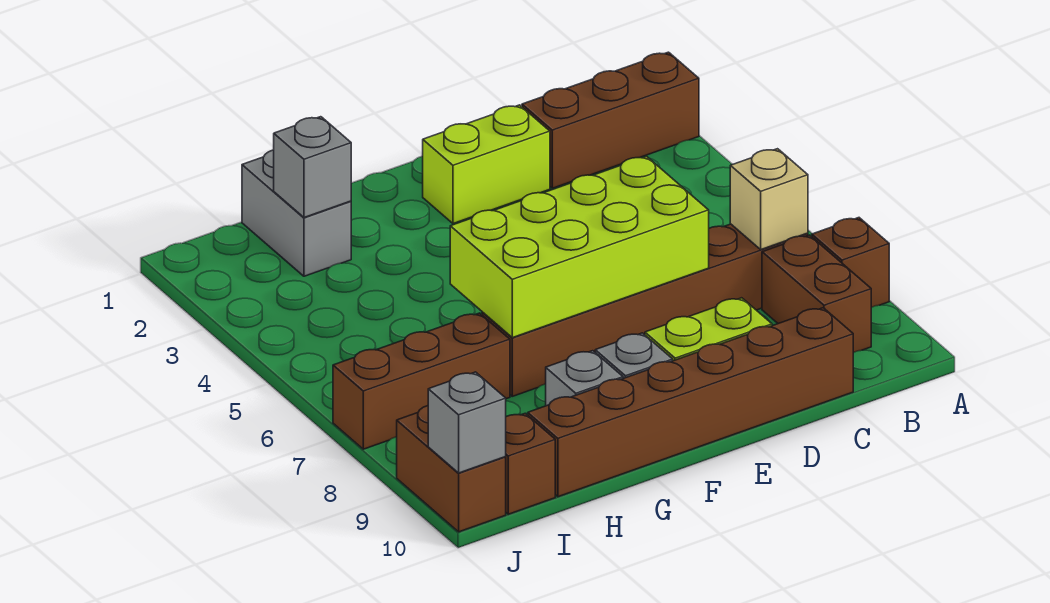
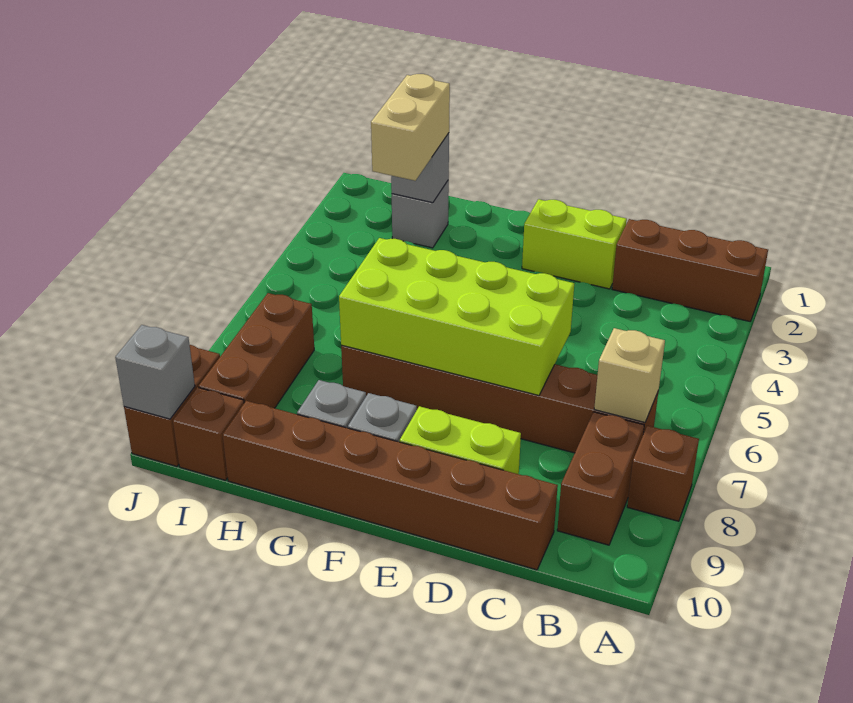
grey brick H1:H2 level 1 -> grey brick H2 level 1
none -> tan brick H2:H3 level 3
brown brick H7:J7 level 1 -> brown brick I7:I9 level 1

